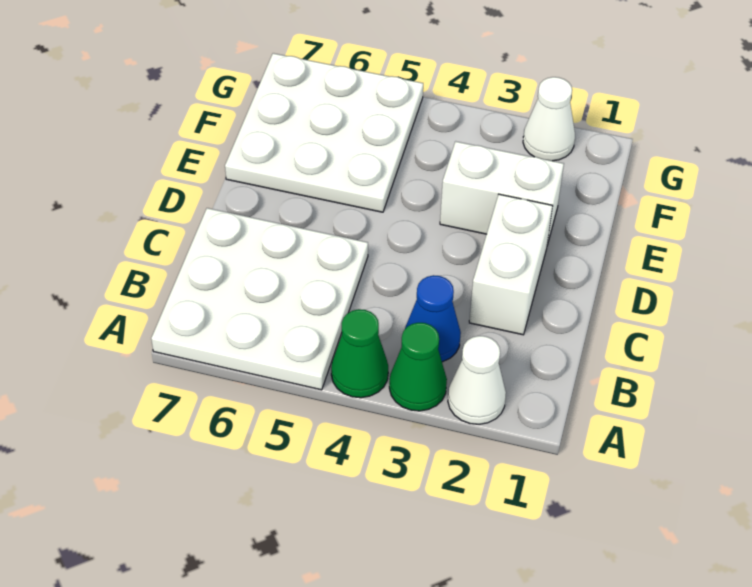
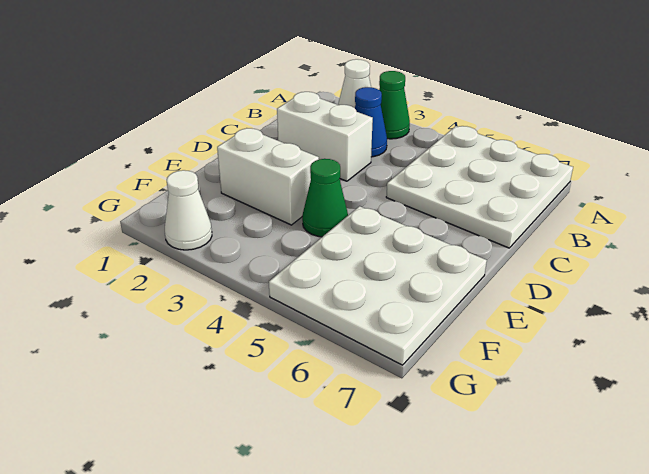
green cone A4 level 1 -> green cone E4 level 1
white brick C2:D2 level 1 -> white brick C2:C3 level 1

